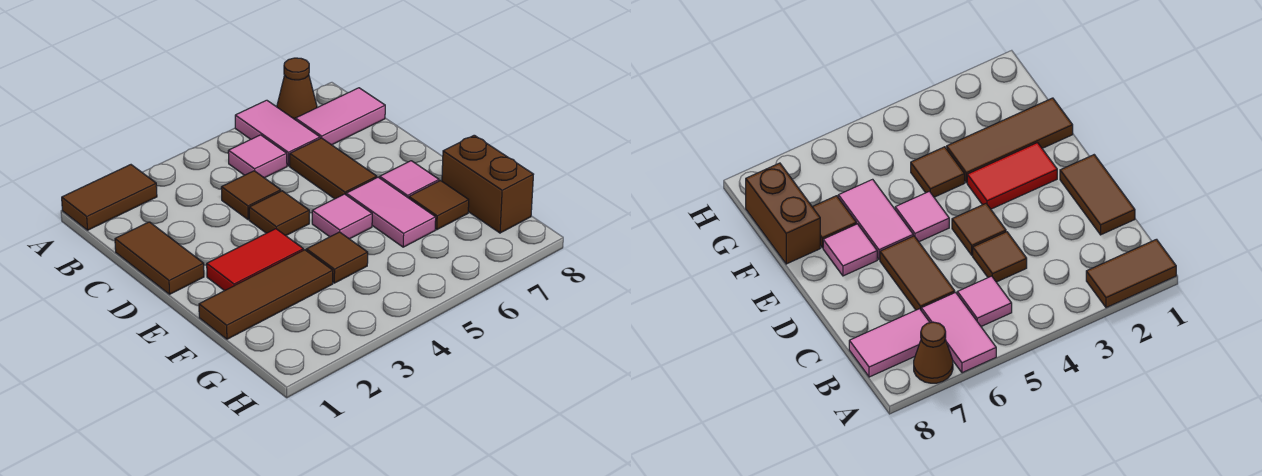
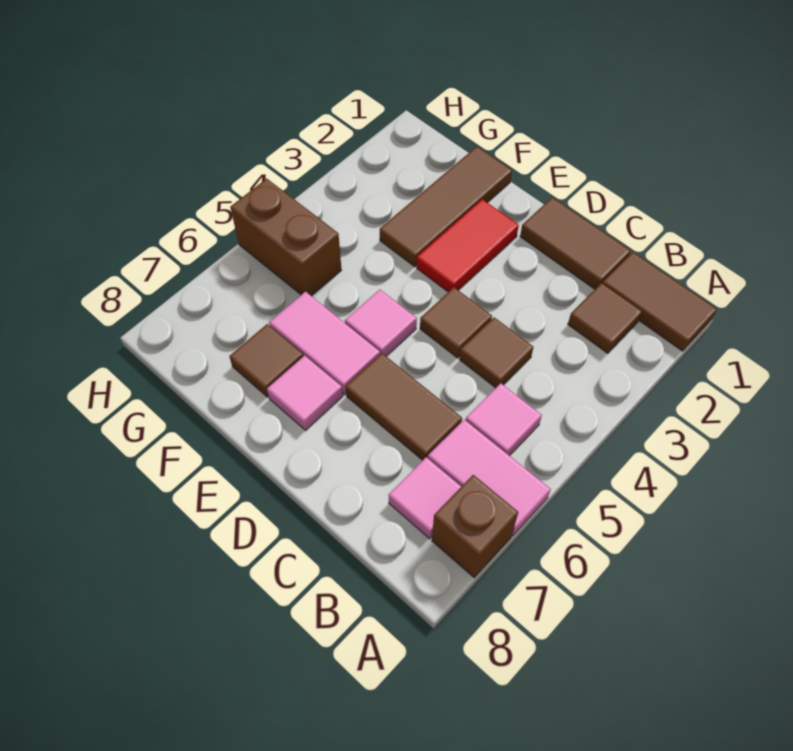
brown tile A1:A2 level 1 -> brown tile A1:B1 level 1
brown cone A7 level 1 -> brown brick A7 level 1
pink tile B7:B8 level 1 -> pink tile B7 level 1
brown tile F4 level 1 -> brown tile B2 level 1
brown brick F8:G8 level 1 -> brown brick G5:H5 level 1

